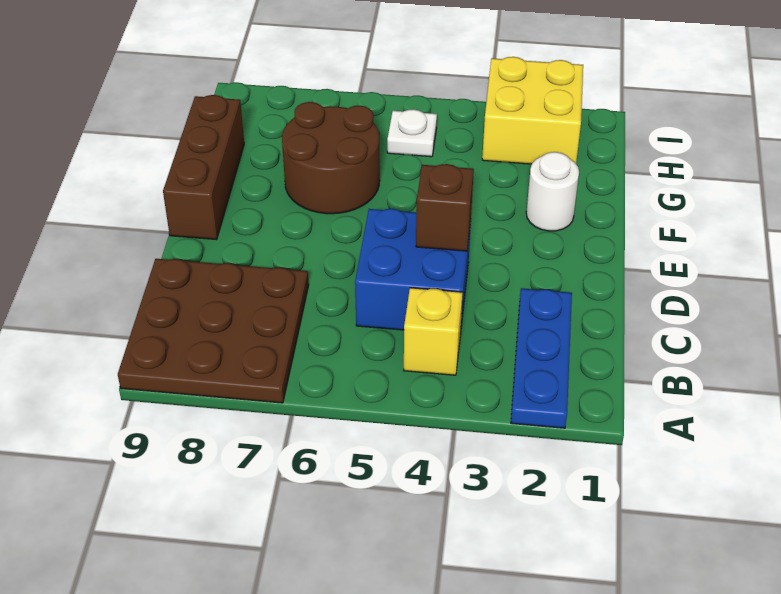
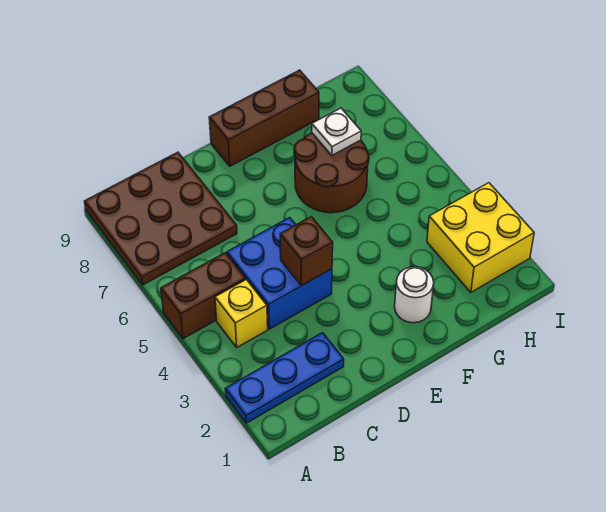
none -> brown brick A5:B5 level 1
white plate H5 level 1 -> white plate G7 level 2

